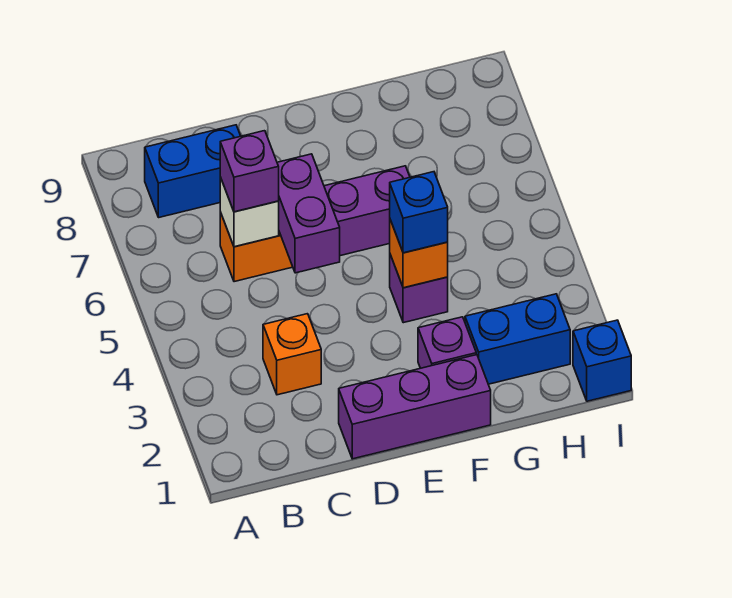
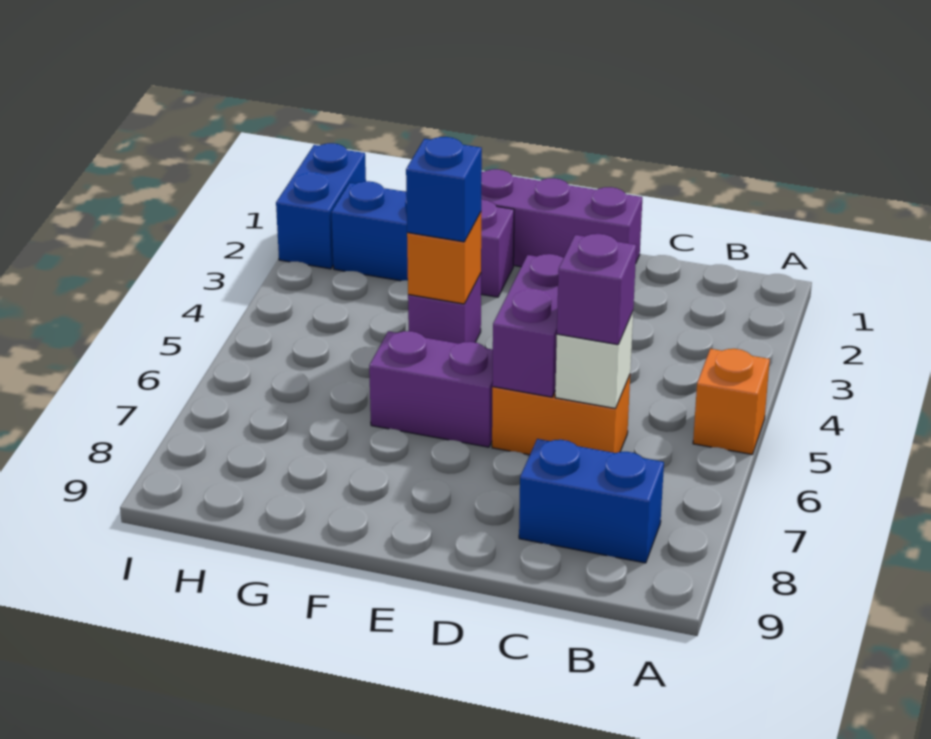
orange brick C3 level 1 -> orange brick A5 level 1
blue brick I1 level 1 -> blue brick I1:I2 level 1

